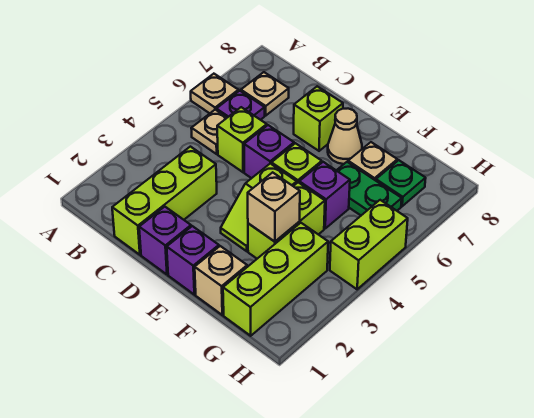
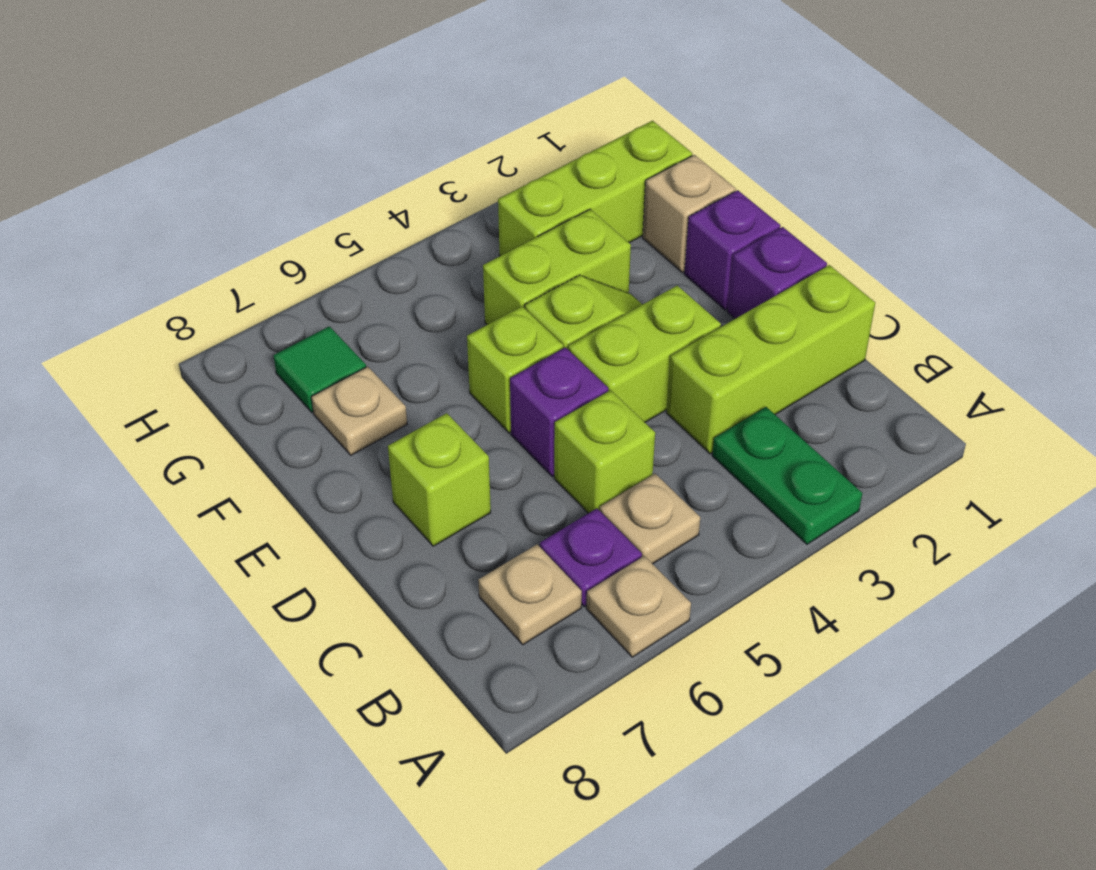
tan cone E7 level 1 -> none
tan brick F3 level 2 -> none
purple brick F5 level 1 -> none
green plate F6:G6 level 1 -> green plate A3:B3 level 1
green plate G7 level 1 -> green tile G7 level 1
lime brick H4:H5 level 1 -> lime brick D3:D4 level 1

